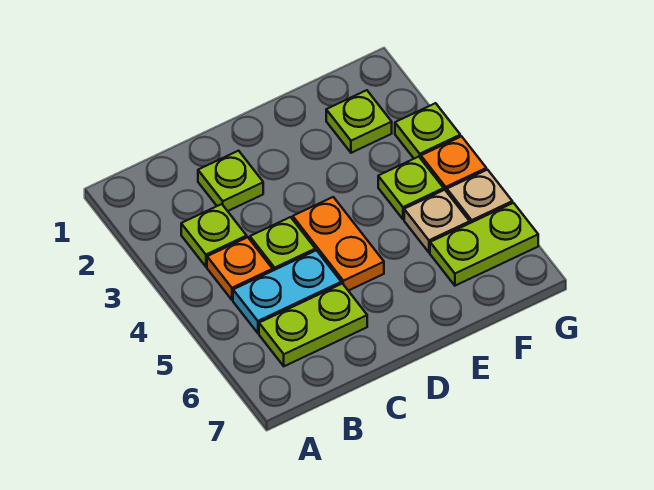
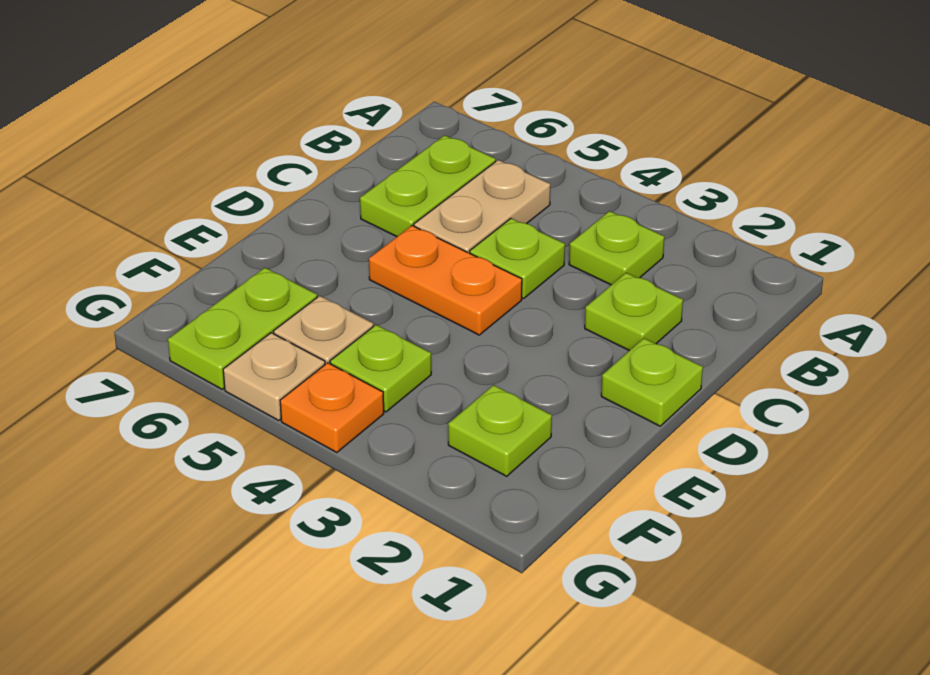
orange plate B4 level 1 -> none
cyan plate B5:C5 level 1 -> tan plate B5:C5 level 1
lime plate G3 level 1 -> lime plate D1 level 1

